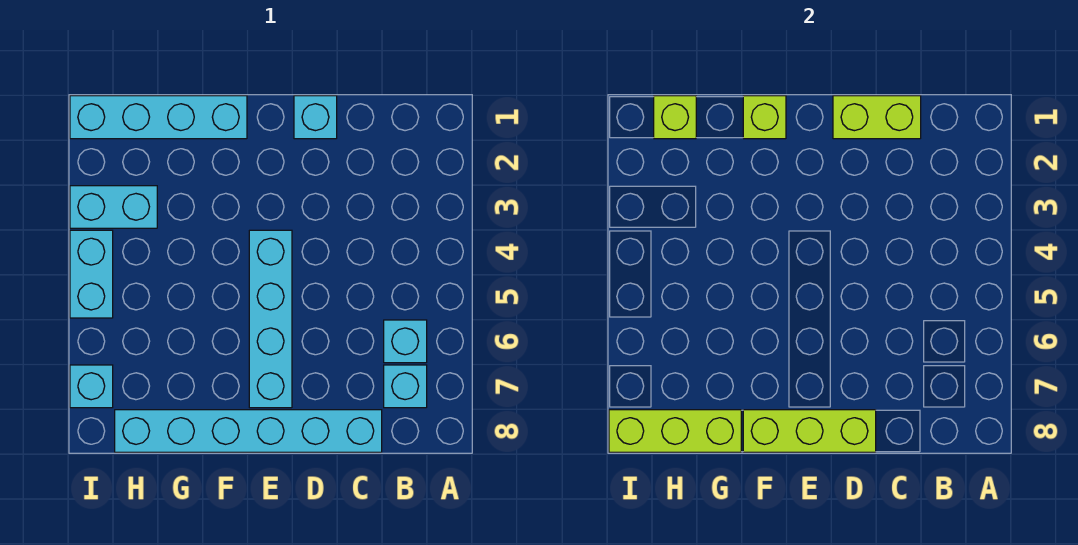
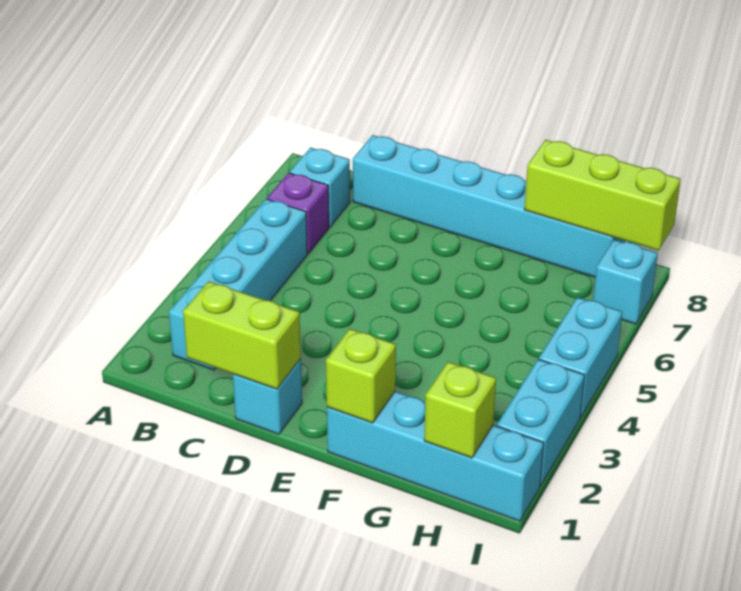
cyan brick B6 level 1 -> purple brick B6 level 1
lime brick D8:F8 level 2 -> none
cyan brick E4:E7 level 1 -> cyan brick B2:B5 level 1
cyan brick H3:I3 level 1 -> cyan brick I2:I3 level 1

